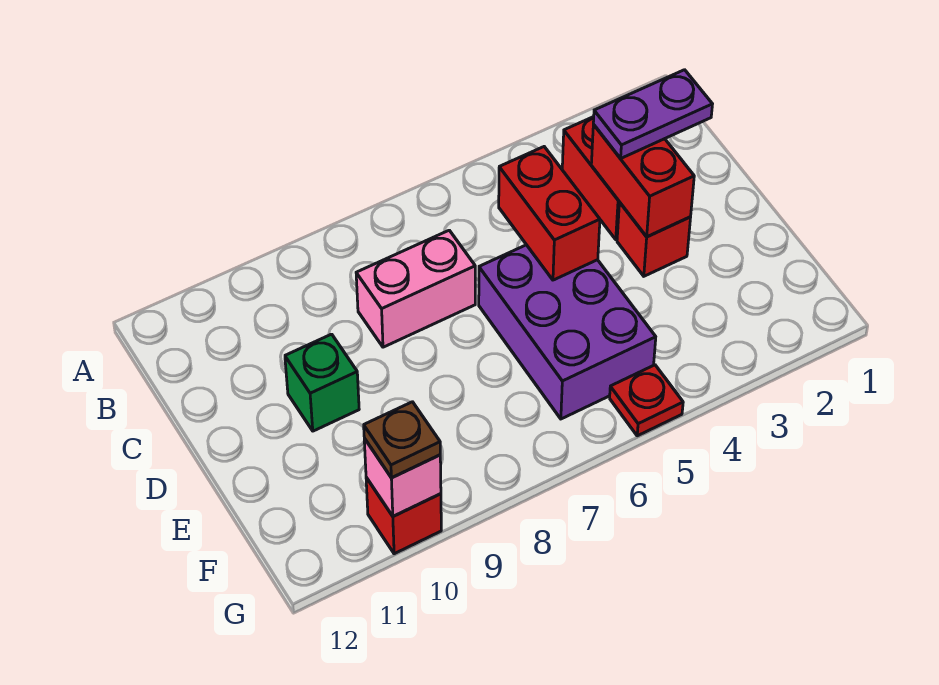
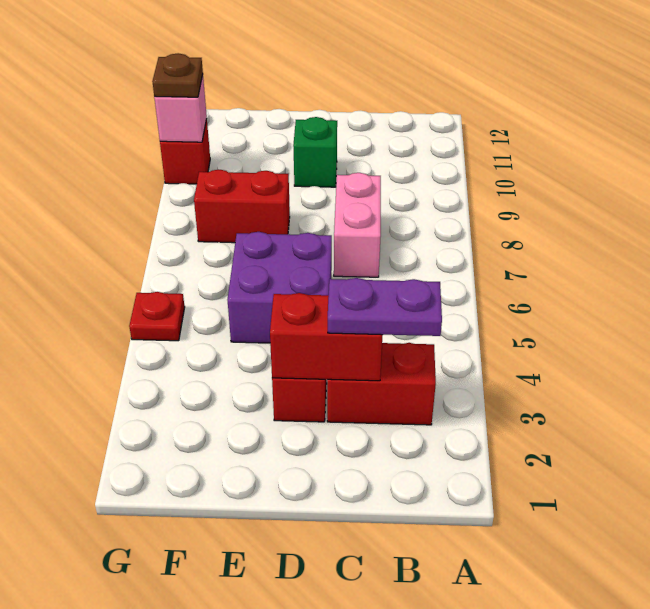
purple plate C2:C3 level 3 -> purple plate B3:C3 level 3
red brick C5:D5 level 2 -> red brick E8:F8 level 1
purple brick D5:F6 level 1 -> purple brick D5:E6 level 1

